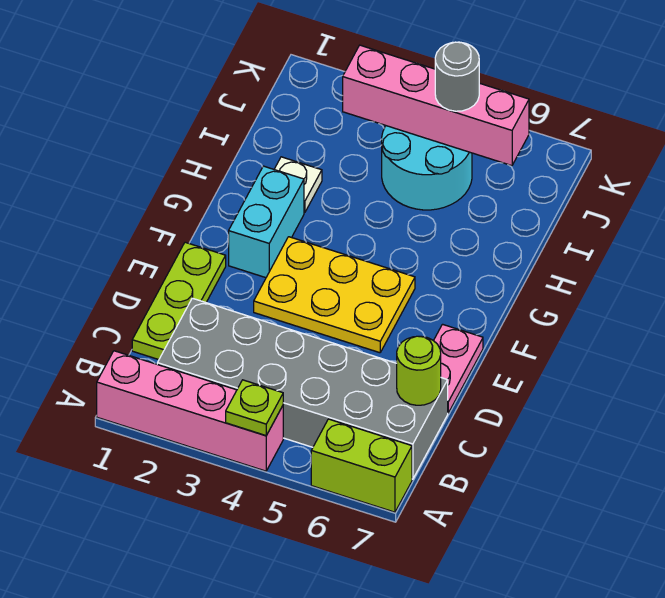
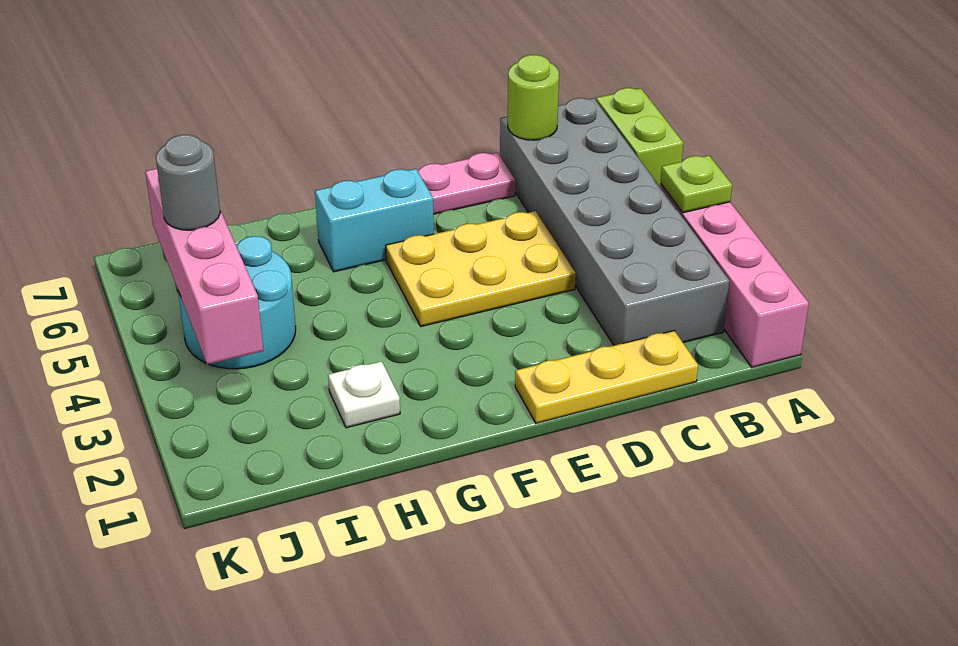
lime plate C1:E1 level 1 -> yellow plate C1:E1 level 1
yellow plate E3:F5 level 1 -> yellow plate D4:F5 level 1
cyan brick F2:G2 level 1 -> cyan brick F6:G6 level 1

